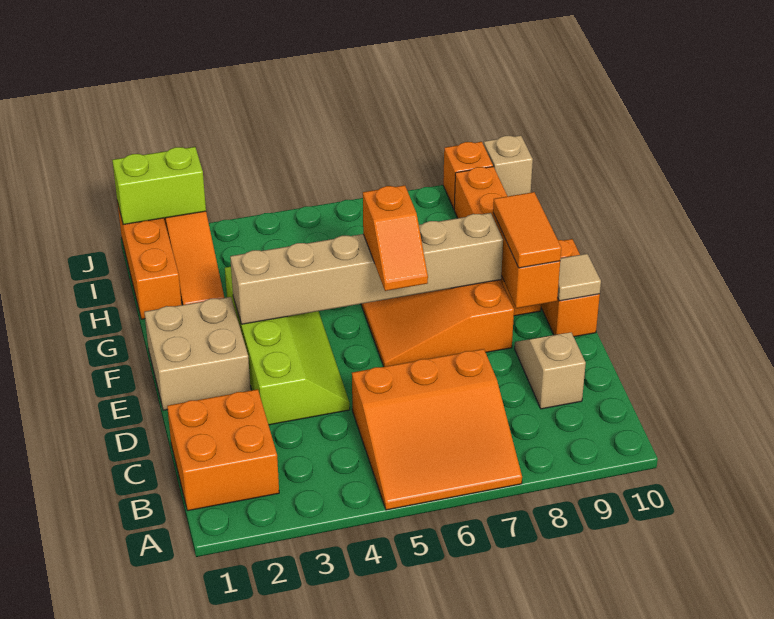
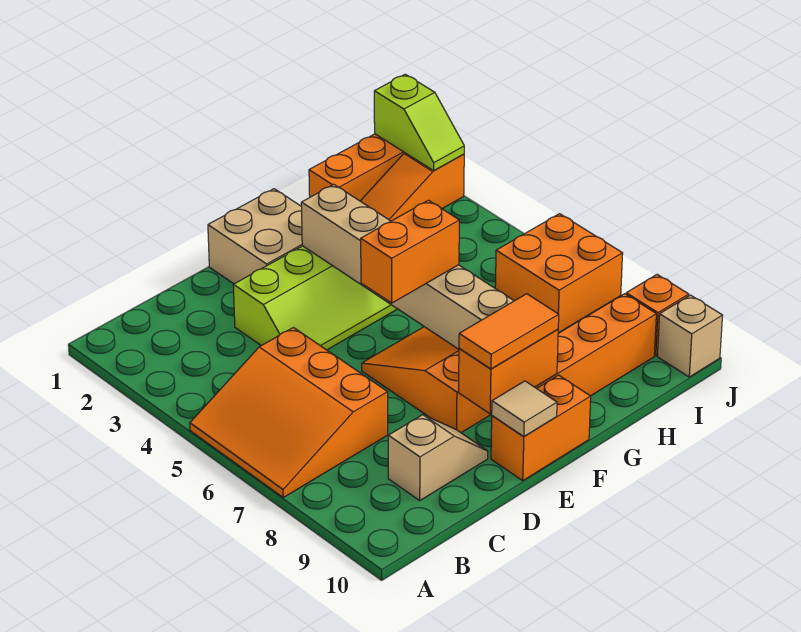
orange brick B1:C2 level 1 -> orange brick I6:J7 level 1
orange slope E6:F6 level 3 top F -> orange brick E6:F6 level 3
lime brick J1:J2 level 2 -> lime slope J1:J2 level 2 top 1

